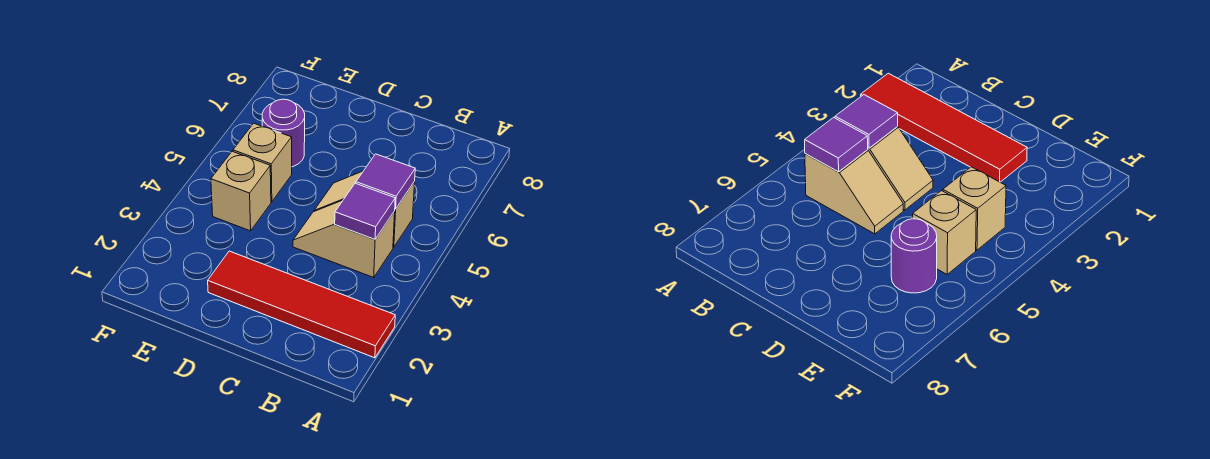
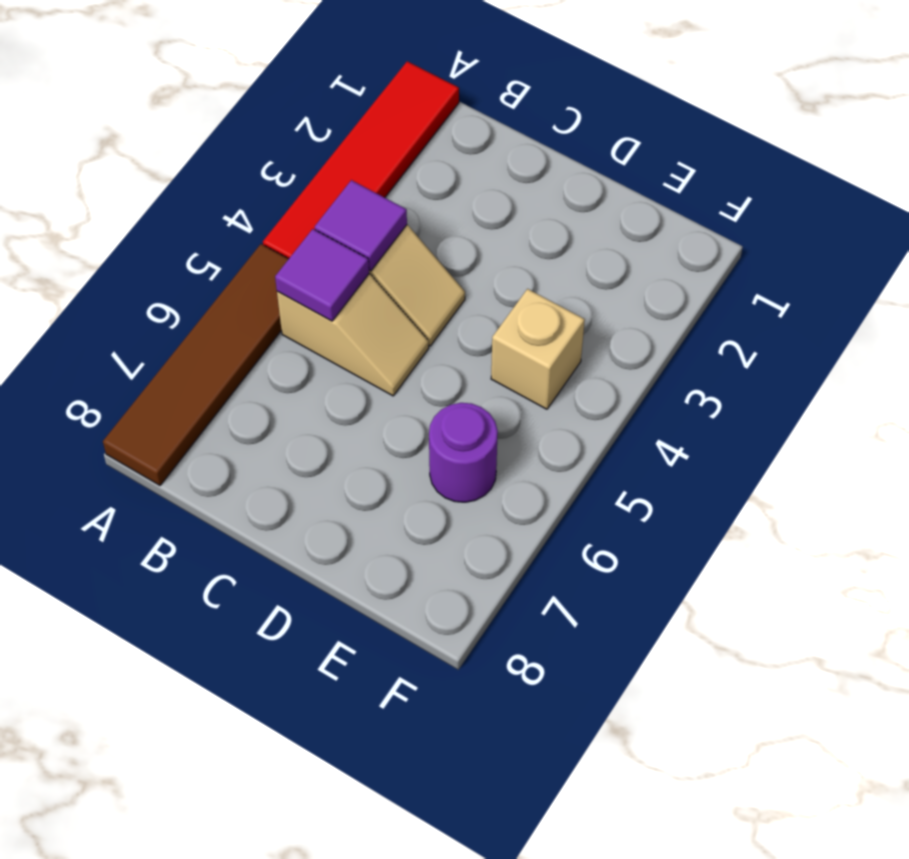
red tile A2:D2 level 1 -> red tile A1:A4 level 1
none -> brown tile A5:A8 level 1
tan brick E5 level 1 -> none

